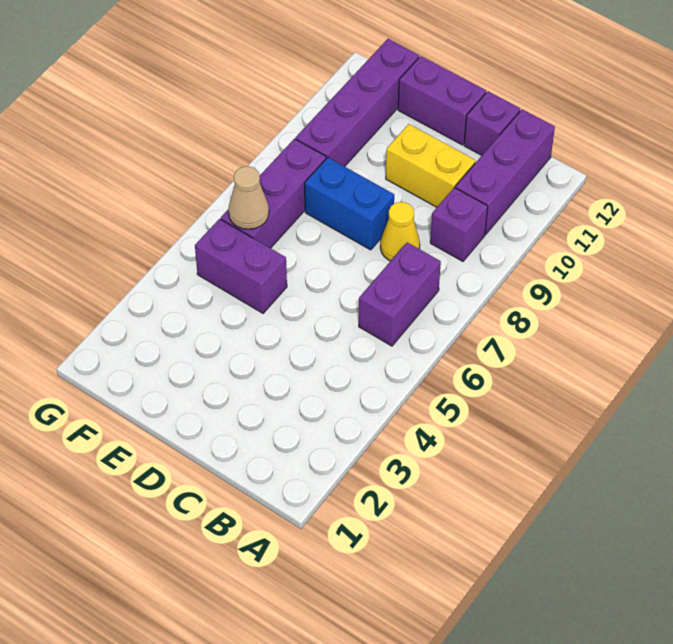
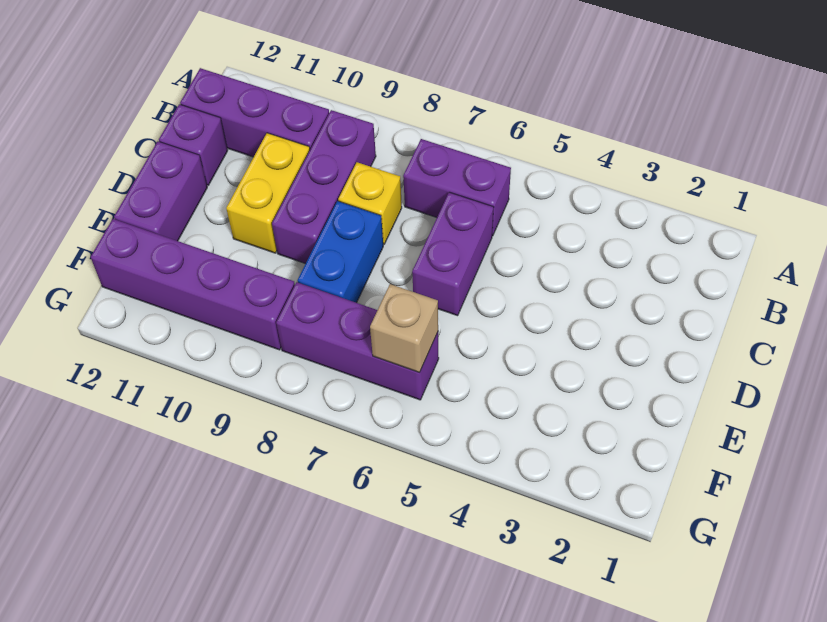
purple brick B9 level 1 -> purple brick B9:D9 level 1
yellow cone C8 level 1 -> yellow brick C8 level 1
purple brick E5:F5 level 1 -> purple brick C6:D6 level 1
tan cone F6 level 2 -> tan brick F6 level 2

